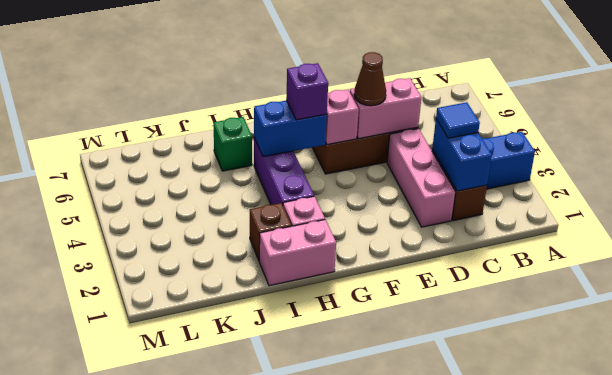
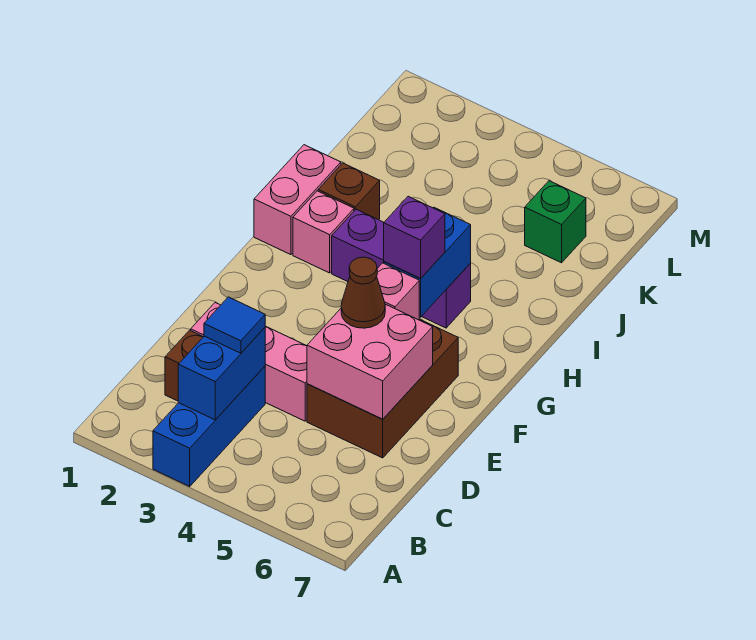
blue brick C2:C3 level 2 -> blue brick B3:C3 level 2
pink brick D5:E5 level 2 -> pink brick D5:E6 level 2
green brick I6 level 1 -> green brick K6 level 1

